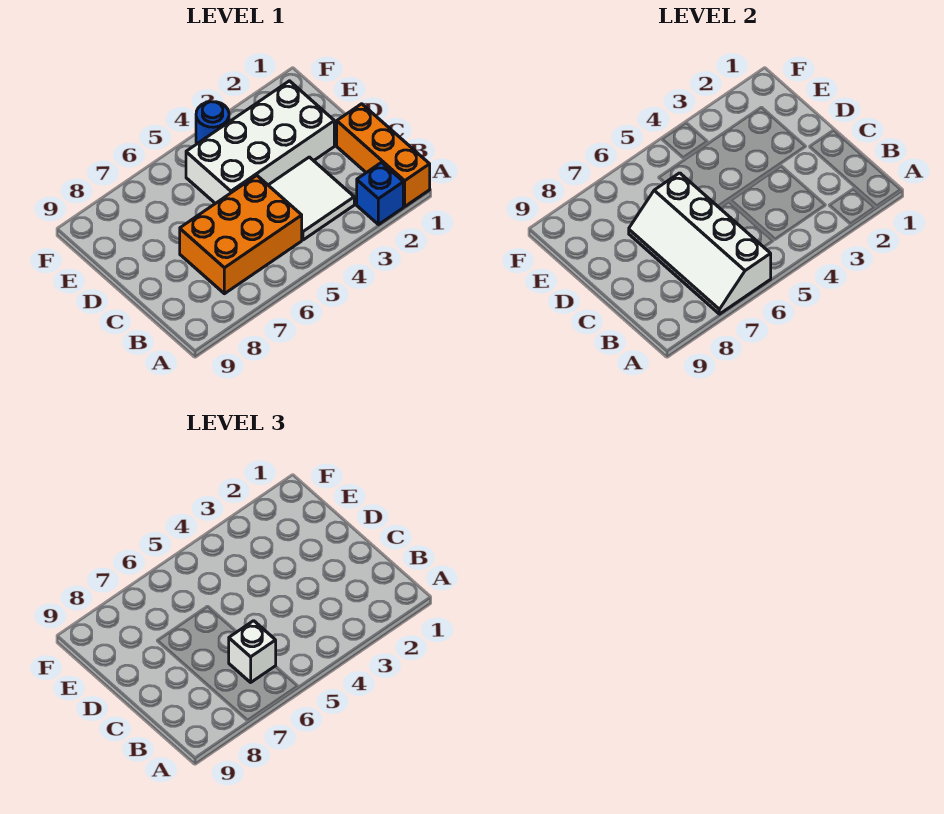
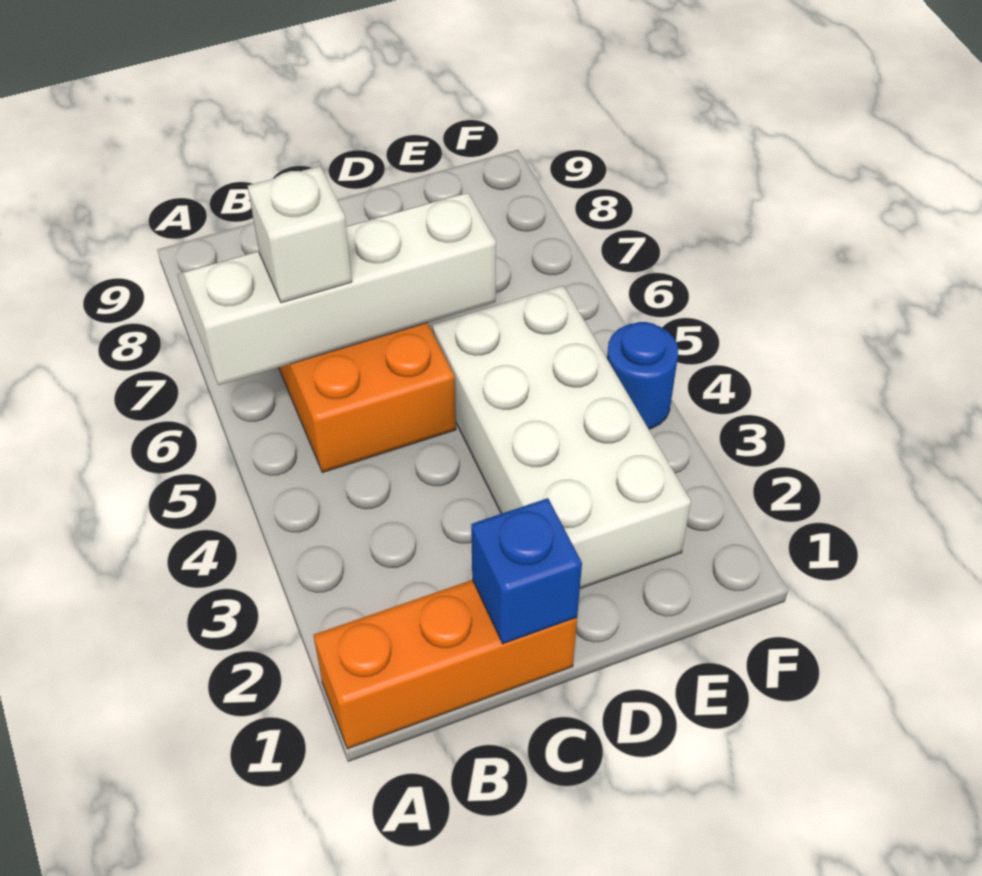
blue brick A2 level 1 -> blue brick C1 level 2
white tile B3:C4 level 1 -> none

